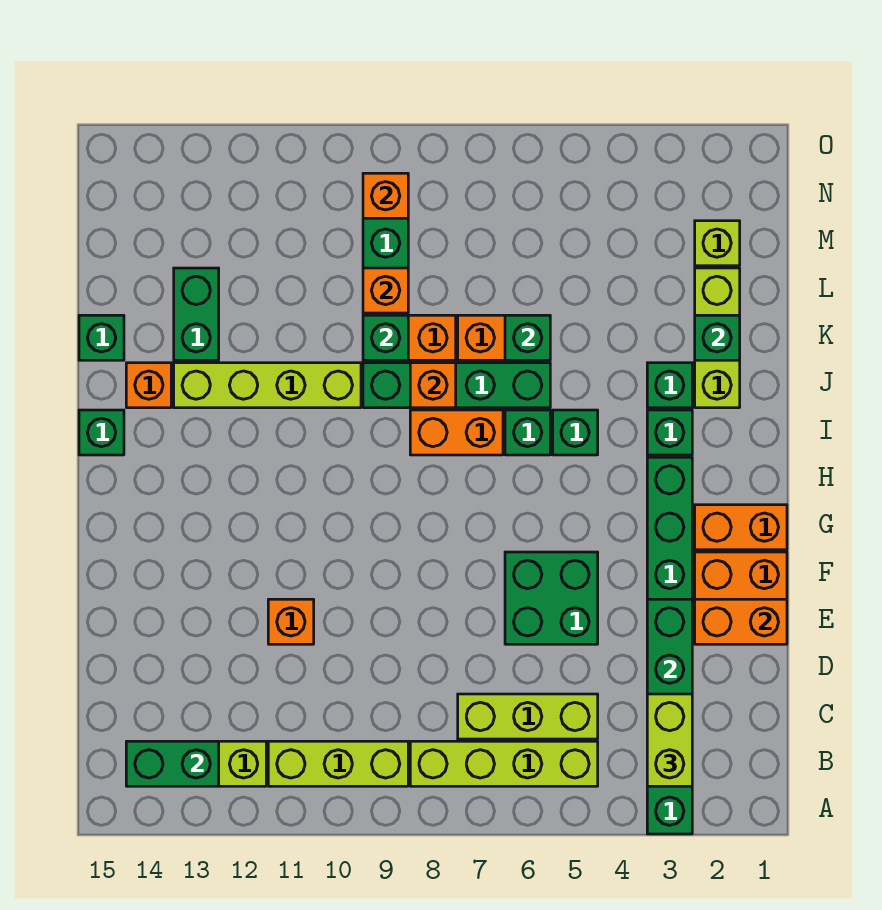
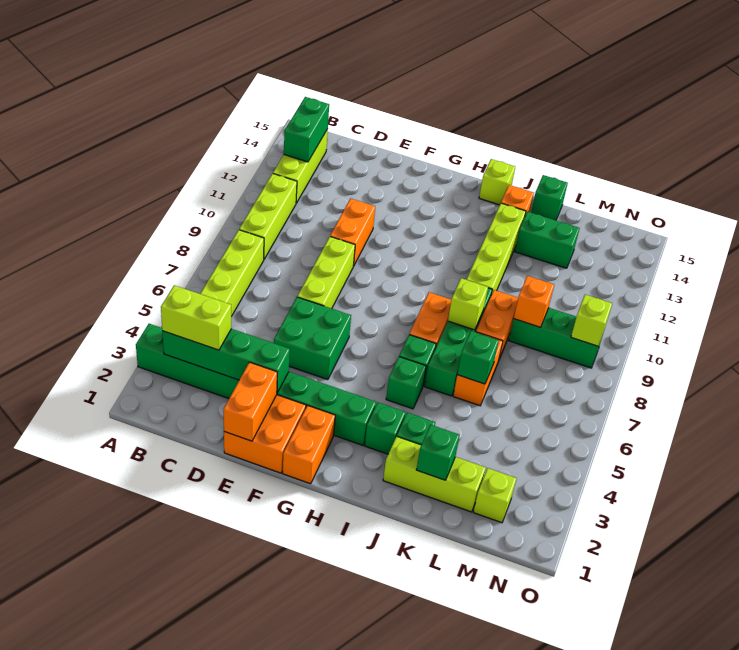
lime brick C5:C7 level 1 -> lime brick E7:E9 level 1
orange brick E11 level 1 -> orange brick E10:E11 level 1
green brick I15 level 1 -> lime brick I15 level 1
orange brick J8 level 2 -> lime brick J8 level 2
green brick K9 level 2 -> none
orange brick N9 level 2 -> lime brick N9 level 2

